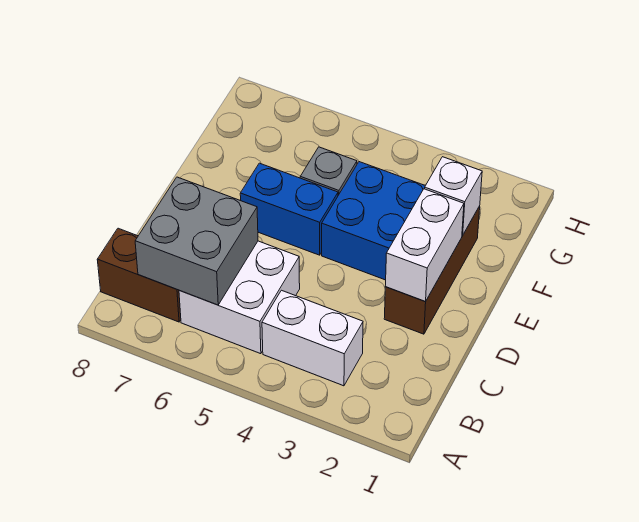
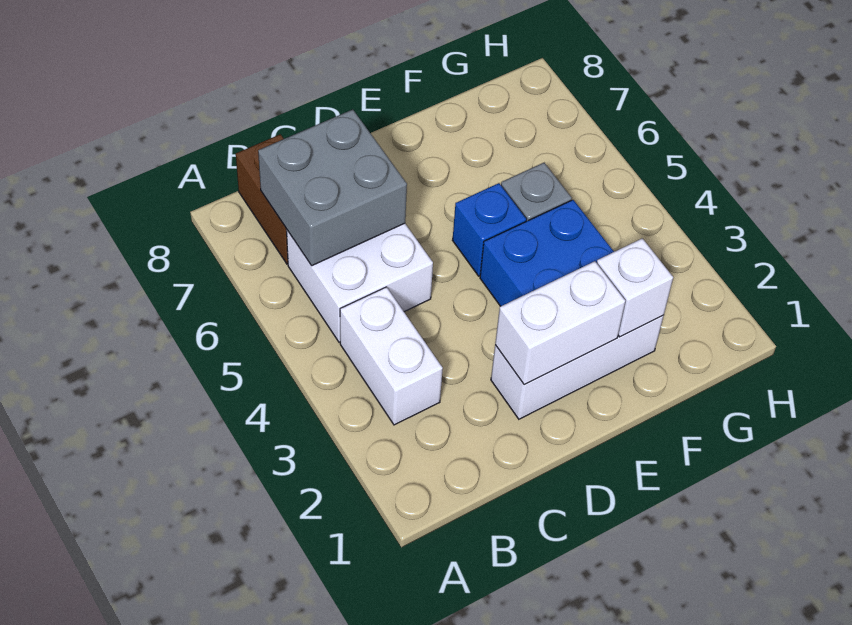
brown brick D2:F2 level 1 -> white brick D2:F2 level 1
blue brick E5:E6 level 1 -> blue brick E5 level 1

